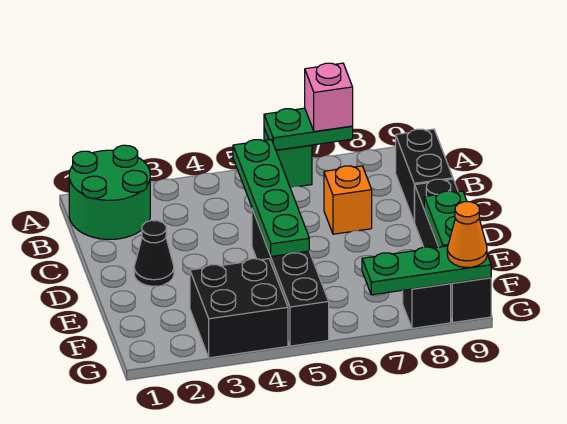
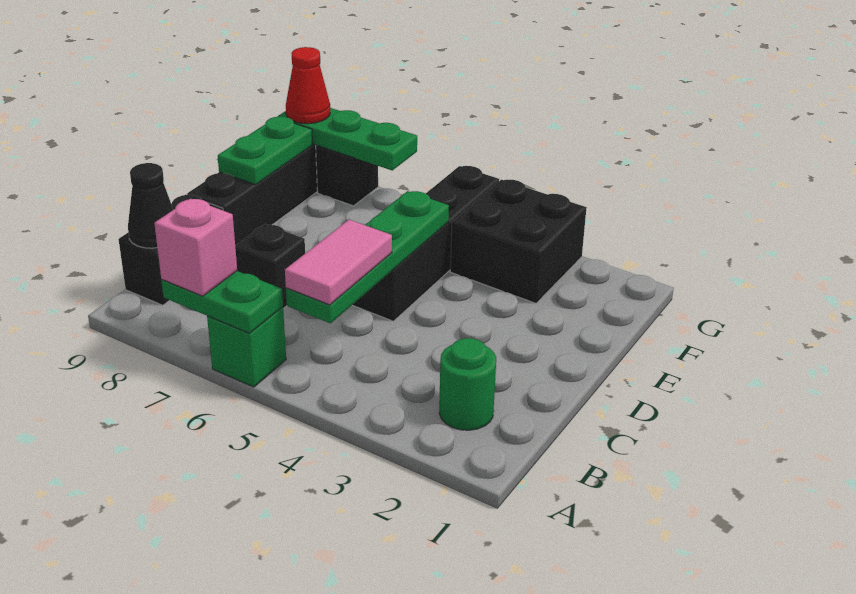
green round brick A1:B2 level 1 -> green round brick B2 level 1
none -> pink tile B5:C5 level 3
orange brick C7 level 1 -> black brick C7 level 1
black cone D2 level 1 -> black cone B9 level 2
orange cone G9 level 3 -> red cone G9 level 3

